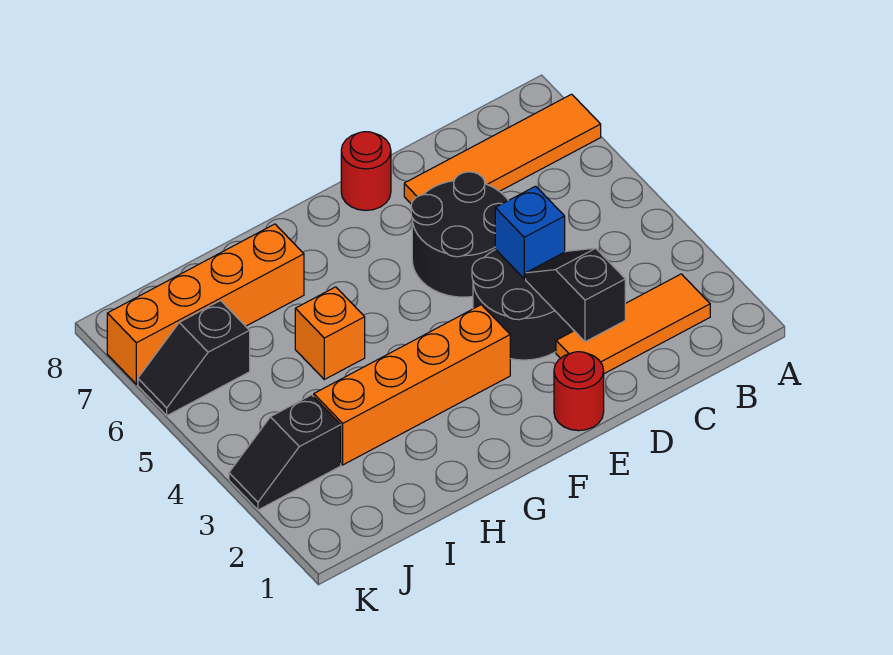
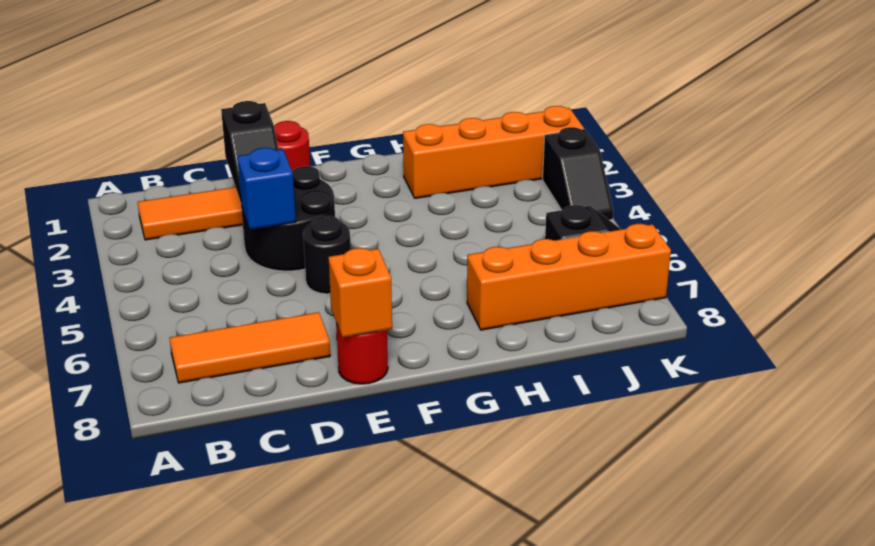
orange tile A7:D7 level 1 -> orange tile B7:D7 level 1
black round brick D5:E6 level 1 -> black round brick E5 level 1
orange brick F3:I3 level 1 -> orange brick H2:K2 level 1
orange brick H5 level 1 -> orange brick E8 level 2
black slope J3:K3 level 1 top J -> black slope K3:K4 level 1 top 3

